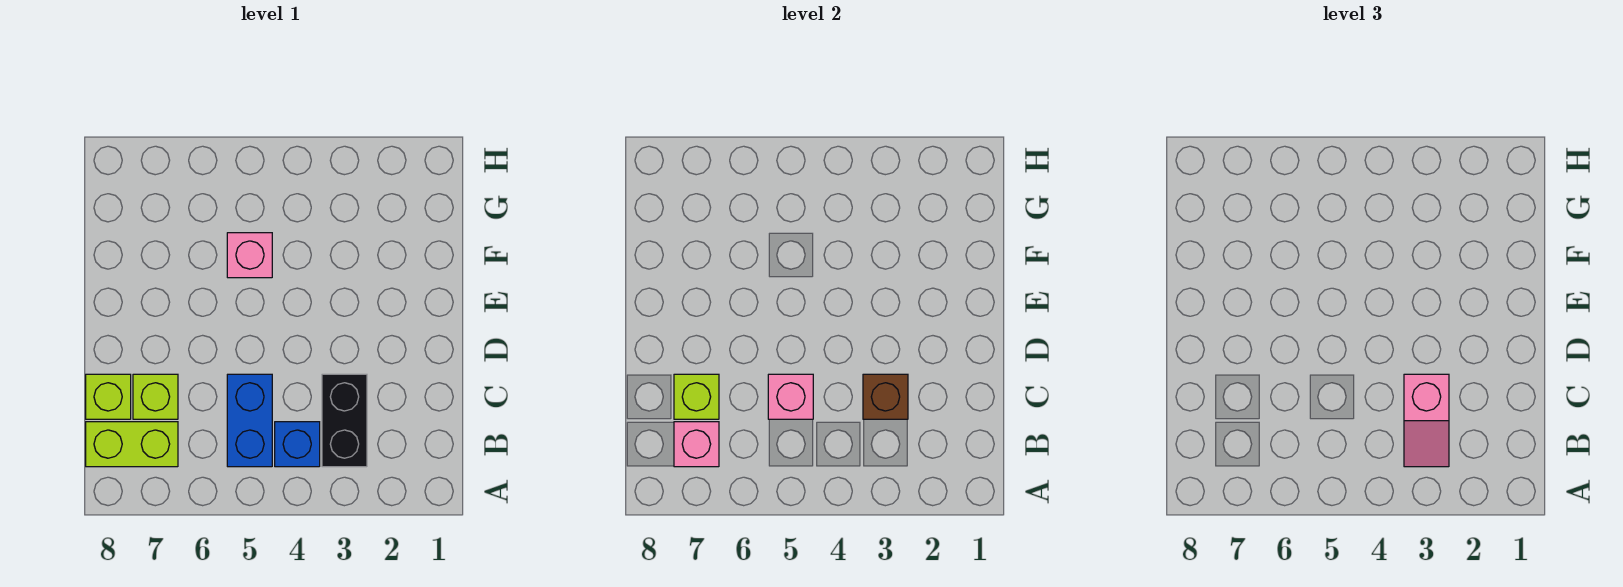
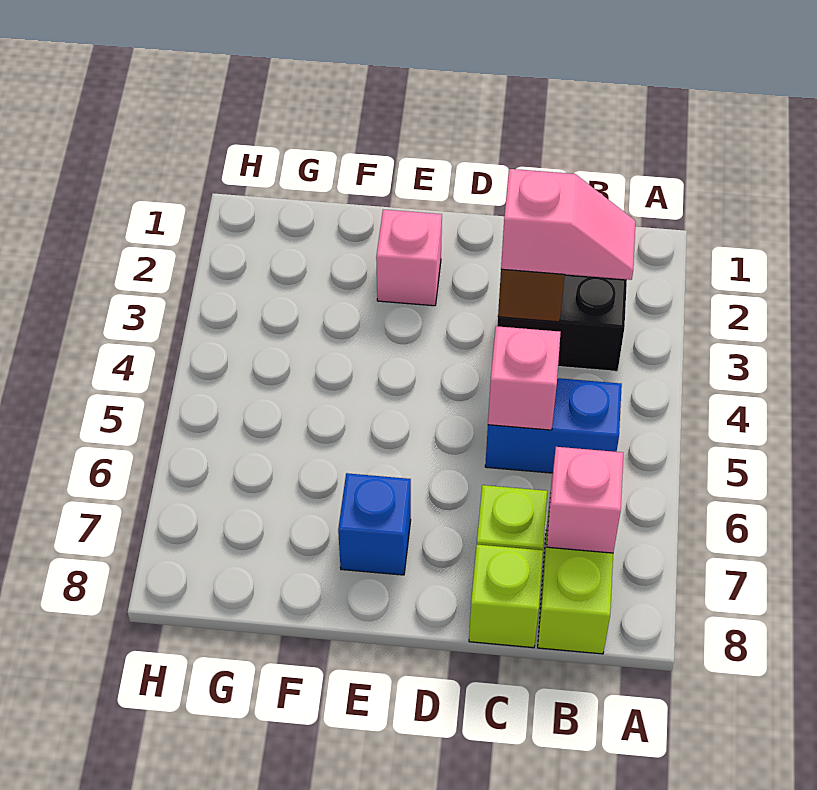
blue brick B4 level 1 -> blue brick E7 level 1
lime brick C7 level 2 -> none
pink brick F5 level 1 -> pink brick E2 level 1

